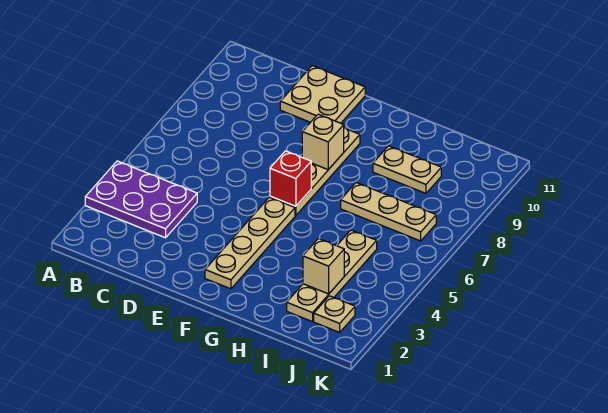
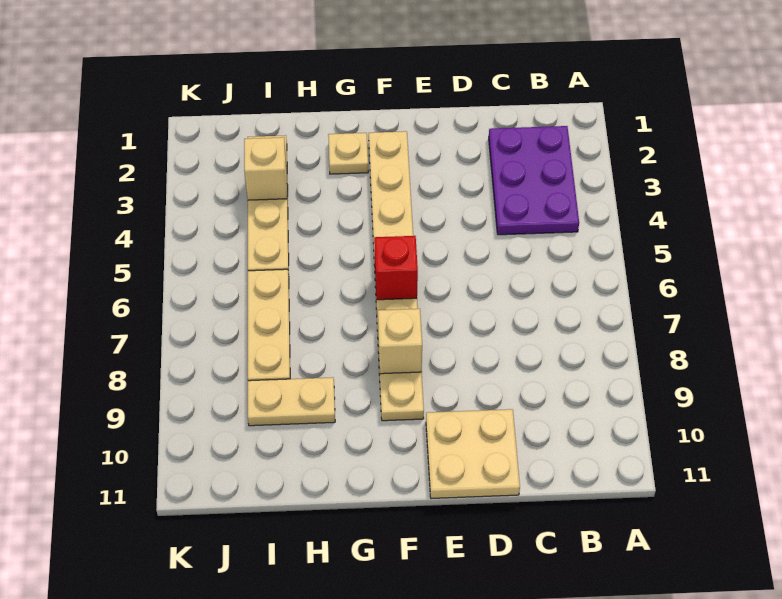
purple plate A3:C4 level 1 -> purple plate B2:C4 level 1
tan plate H7:J7 level 1 -> tan plate I6:I8 level 1
tan plate J2 level 1 -> tan plate G2 level 1

